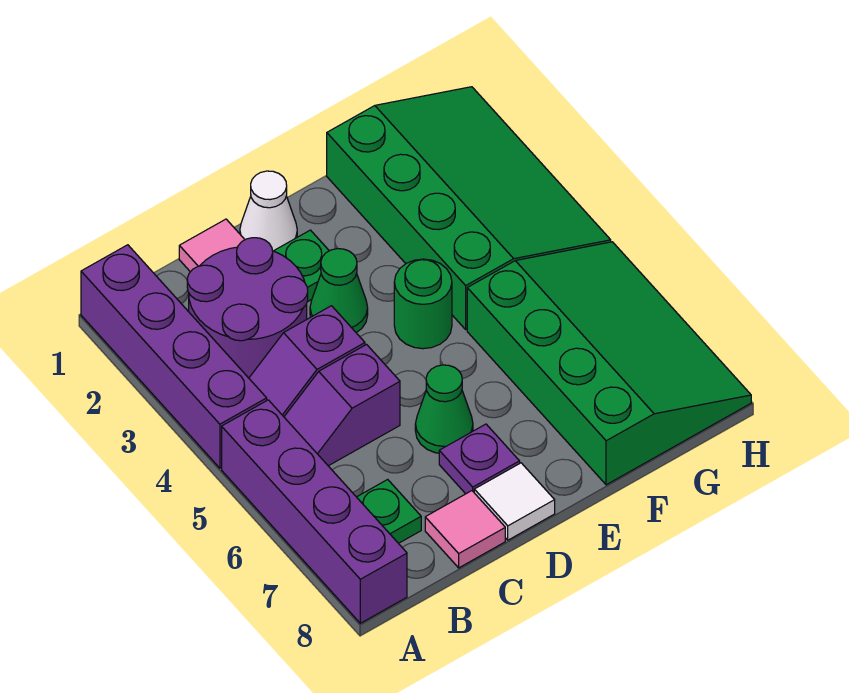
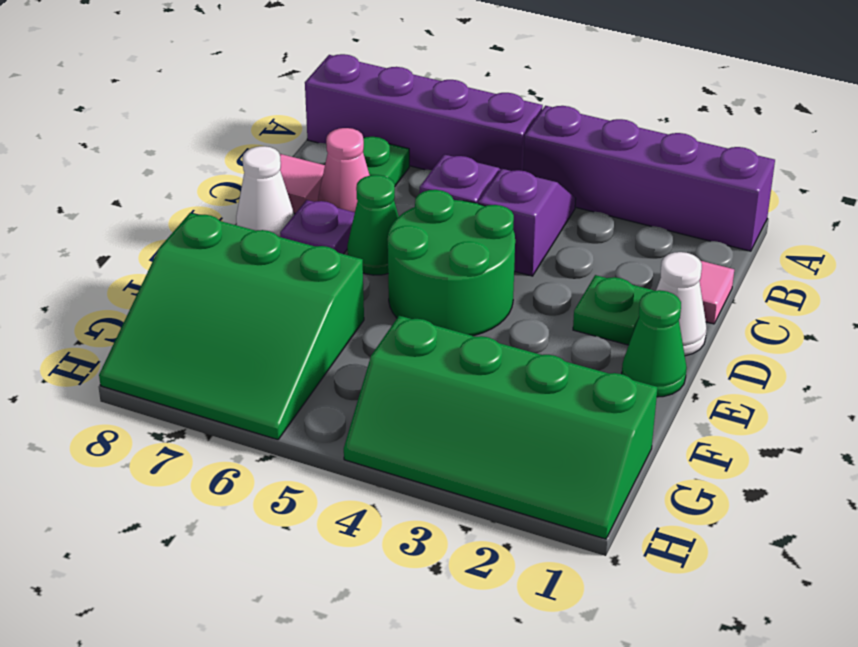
purple round brick B2:C3 level 1 -> none
none -> pink cone C7 level 1
green cone D3 level 1 -> green cone E1 level 1
white tile D8 level 1 -> white cone D8 level 1
green round brick E4 level 1 -> green round brick D4:E5 level 1
green slope F1:H4 level 1 top F -> green slope G1:H4 level 1 top G
green slope F5:H8 level 1 top F -> green slope F6:H8 level 1 top F

